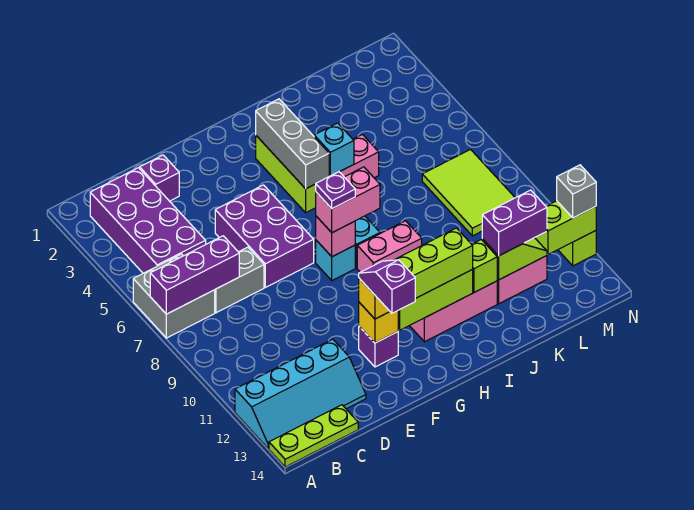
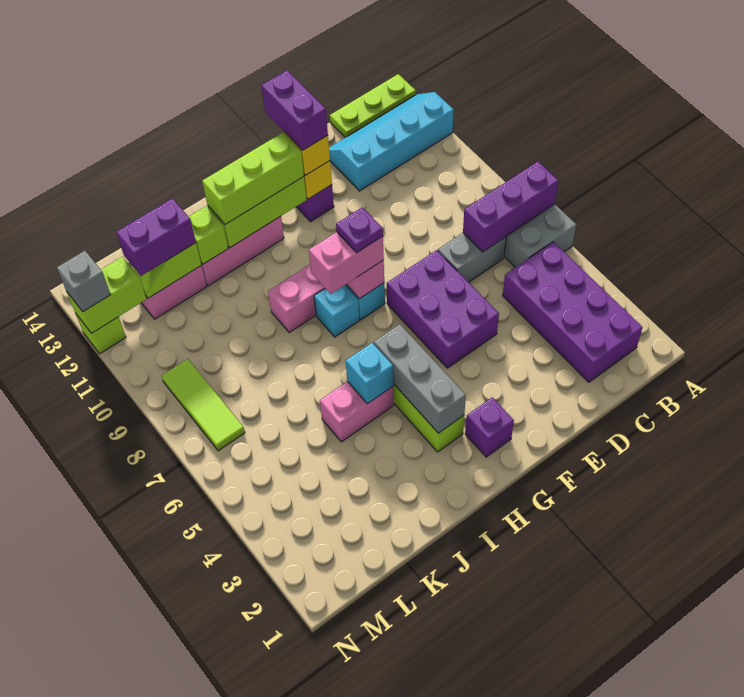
purple brick D2 level 1 -> purple brick G2 level 1
purple slope F12:F13 level 4 top 13 -> purple brick F12:F13 level 4
lime tile L7:M9 level 1 -> lime tile M7:M9 level 1

